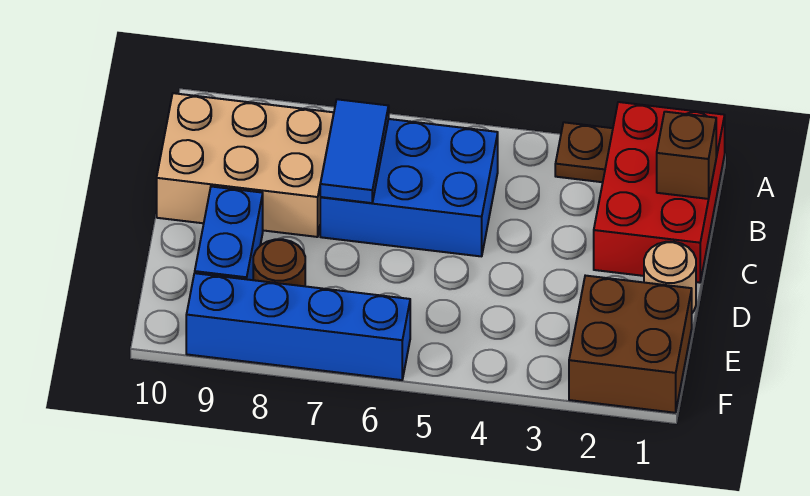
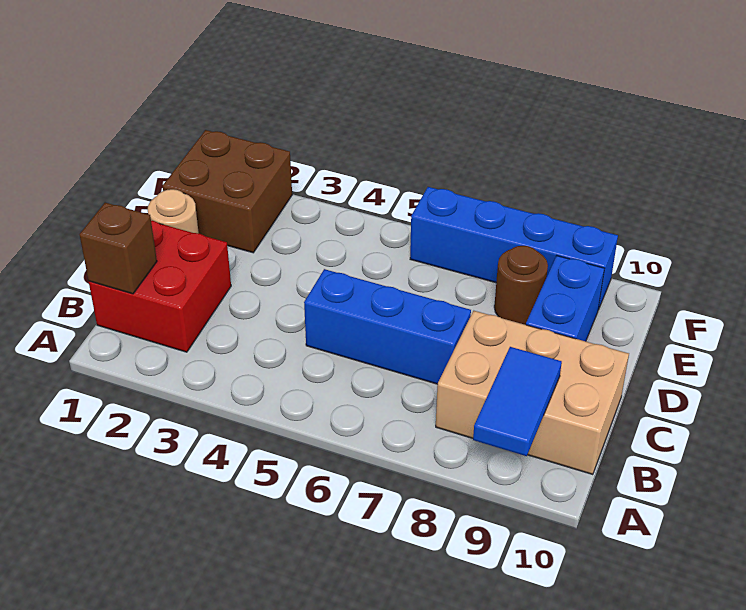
red brick A1:C2 level 1 -> red brick B1:C2 level 1
brown plate A3 level 1 -> none
blue brick B5:C7 level 1 -> blue brick C5:C7 level 1
blue tile B7:C7 level 2 -> blue tile A9:B9 level 2

